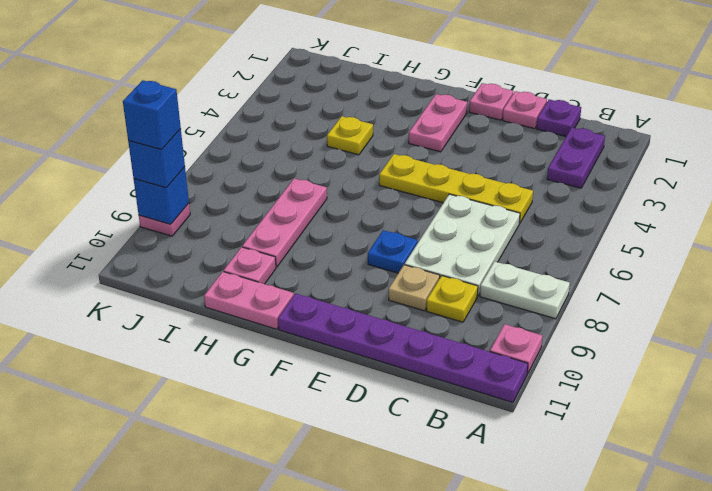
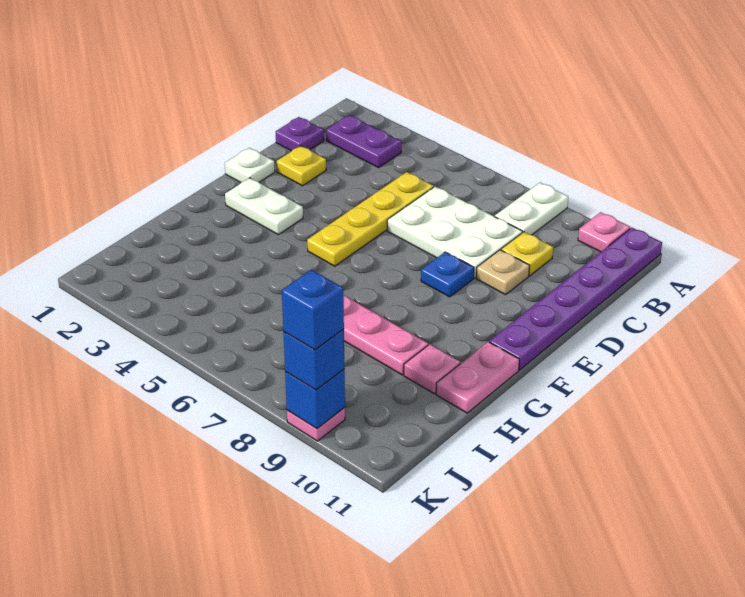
pink plate D1 level 1 -> none
pink plate E1 level 1 -> white plate E1 level 1
pink plate F2:F3 level 1 -> white plate F2:F3 level 1
yellow plate H4 level 1 -> yellow plate D2 level 1

